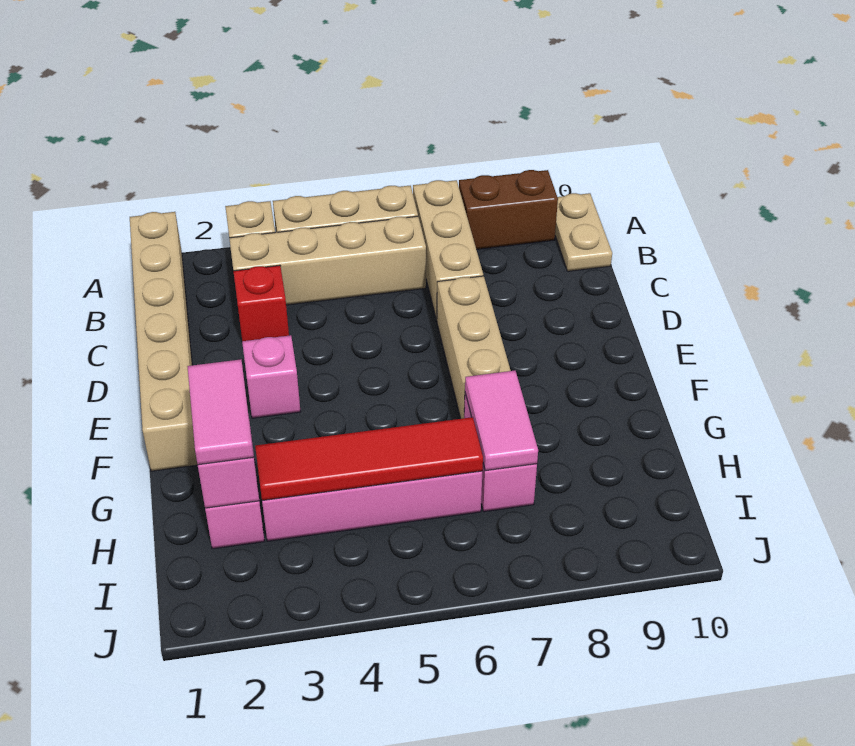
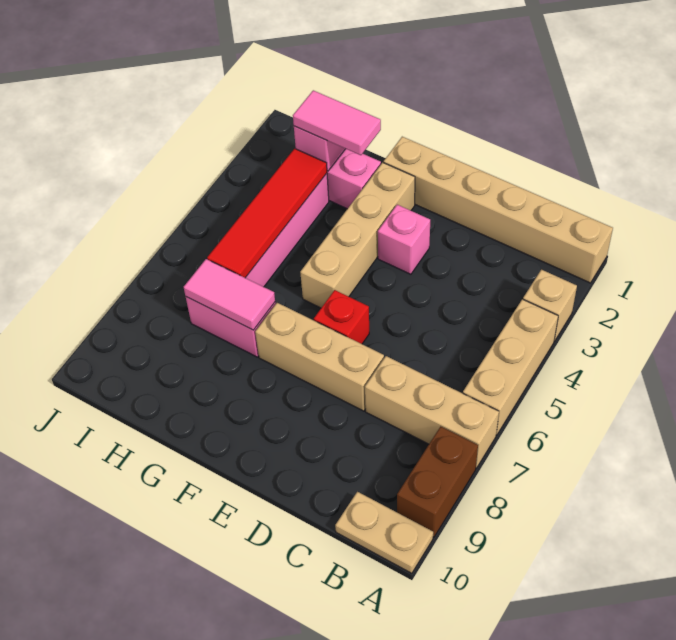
tan brick B3:B6 level 1 -> tan brick F2:F5 level 1
red brick C3 level 1 -> red brick E6 level 1

